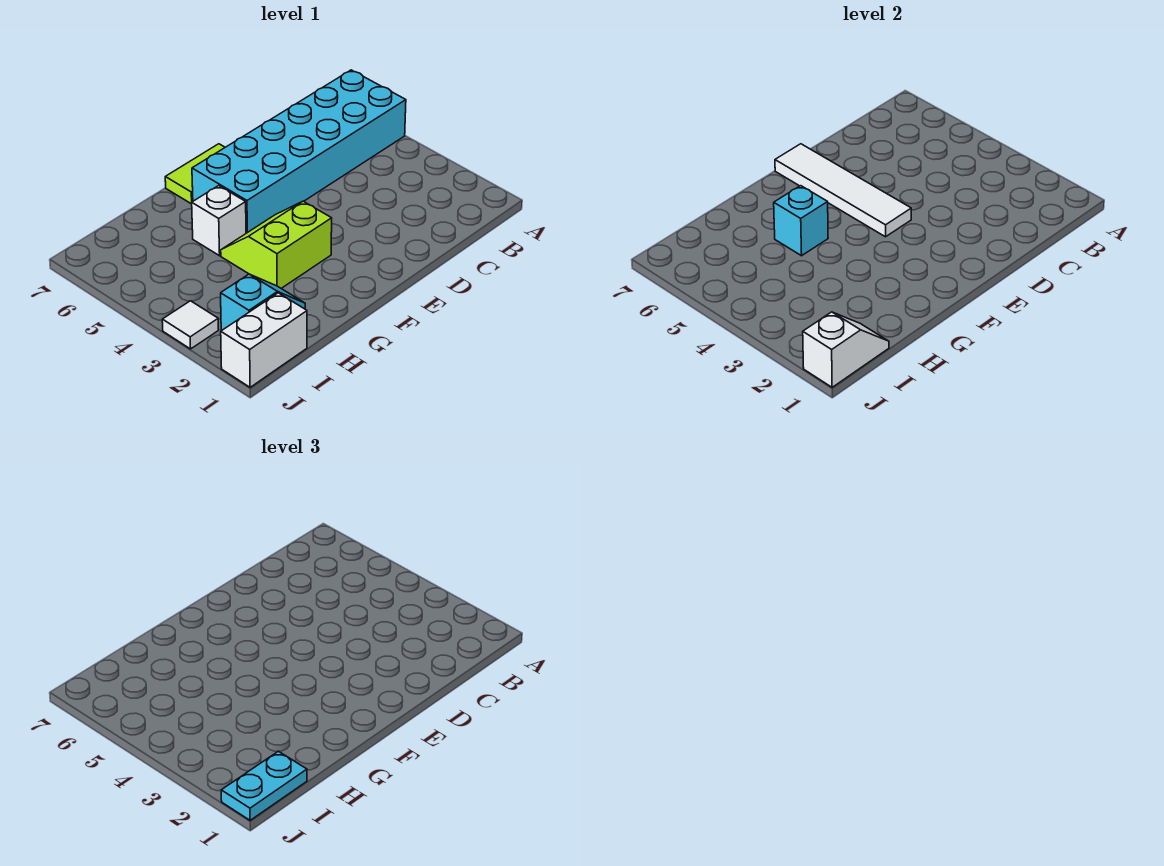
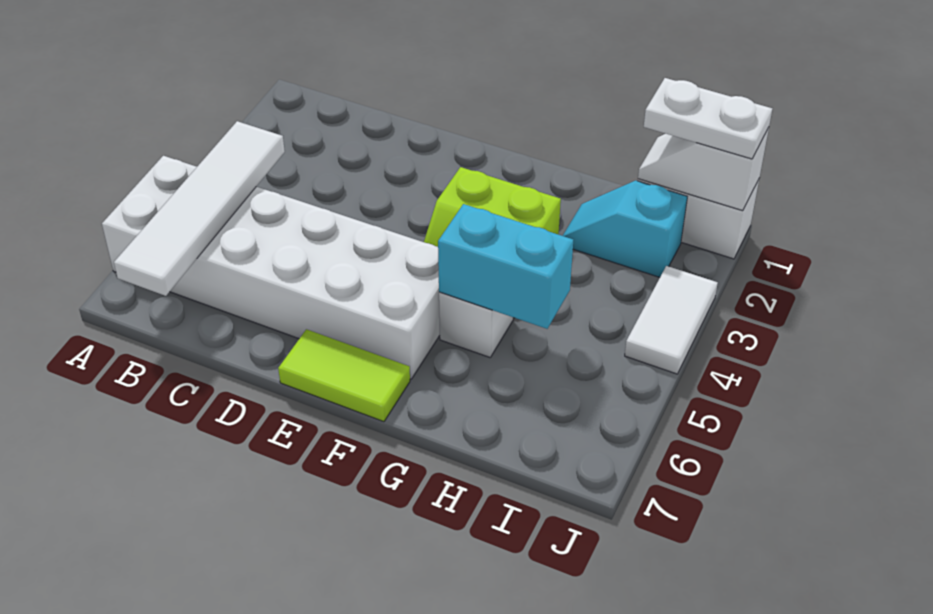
cyan brick A5:F6 level 1 -> white brick A5:F6 level 1
white tile E4:E7 level 2 -> white tile B4:B7 level 2
cyan brick G5 level 2 -> cyan brick G5:H5 level 2
cyan plate I1:J1 level 3 -> white plate I1:J1 level 3
white tile J3 level 1 -> white tile J3:J4 level 1

